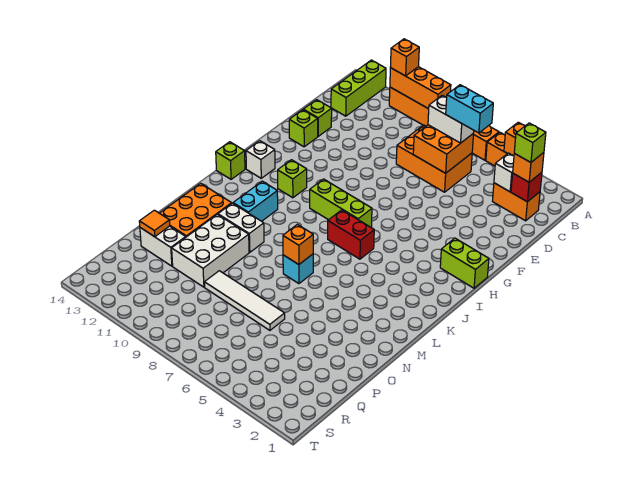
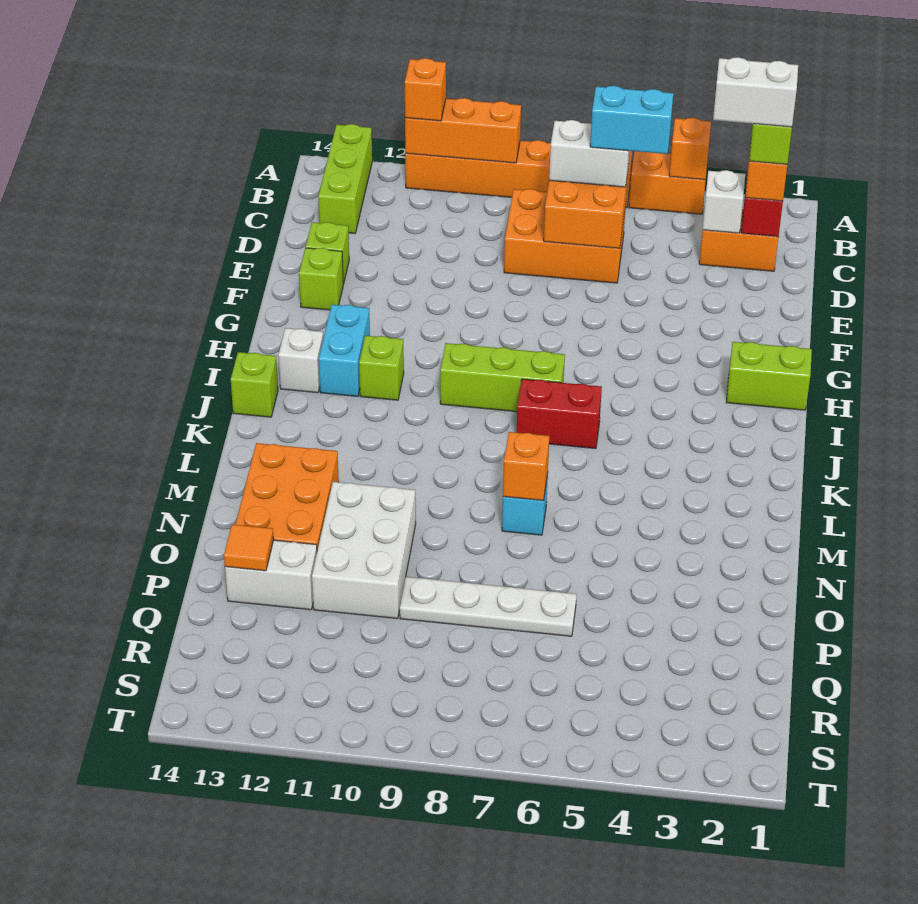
cyan brick K11:L11 level 1 -> cyan brick H12:I12 level 1
white brick M10:M11 level 1 -> white brick C2:C3 level 5
white tile P6:P9 level 1 -> white plate P6:P9 level 1

